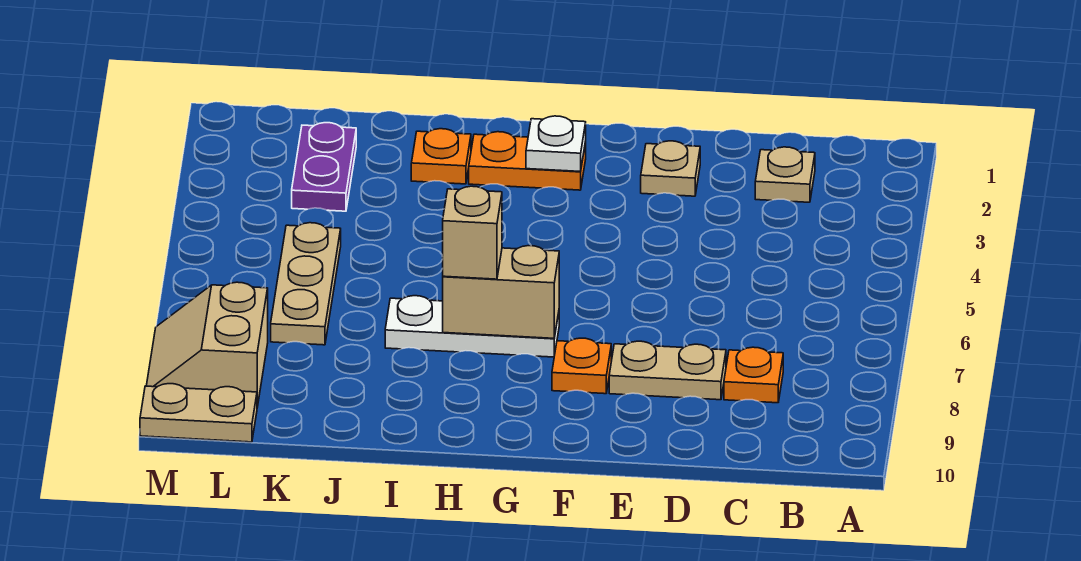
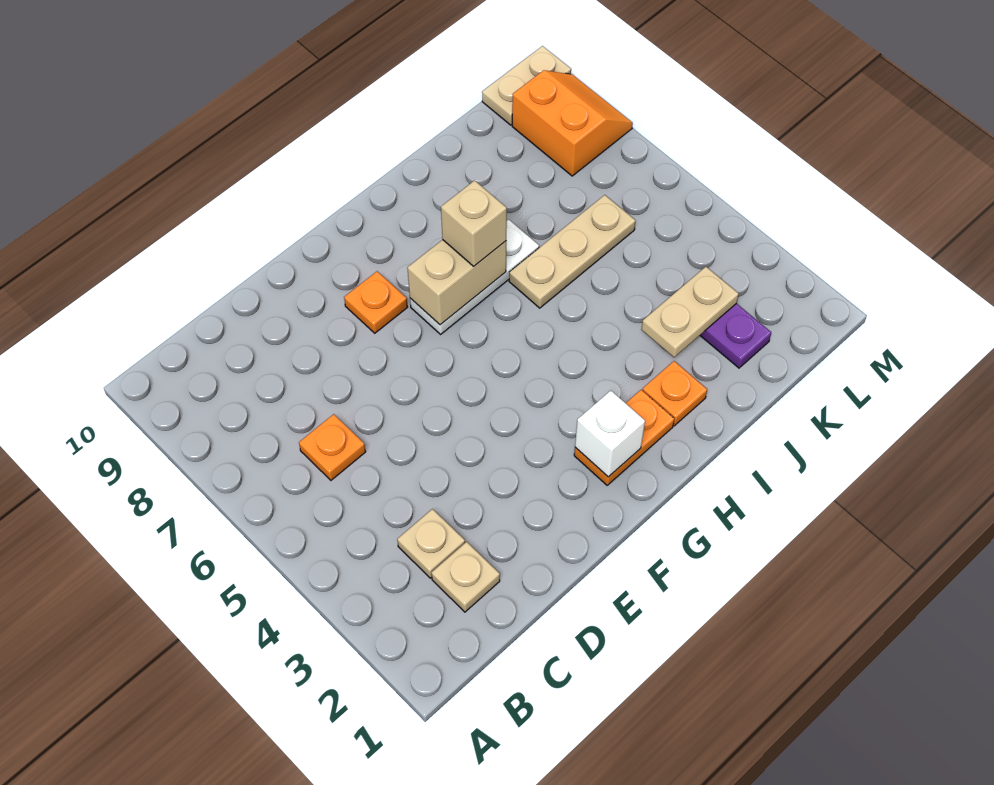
orange plate C8 level 1 -> orange plate C6 level 1
tan plate D8:E8 level 1 -> tan plate J3:K3 level 2
tan plate E2 level 1 -> tan plate C3 level 1
white plate G2 level 2 -> white brick G2 level 2
tan plate K5:K7 level 1 -> tan plate I6:K6 level 1
tan slope L8:M9 level 1 top L -> orange slope L8:M9 level 1 top L

